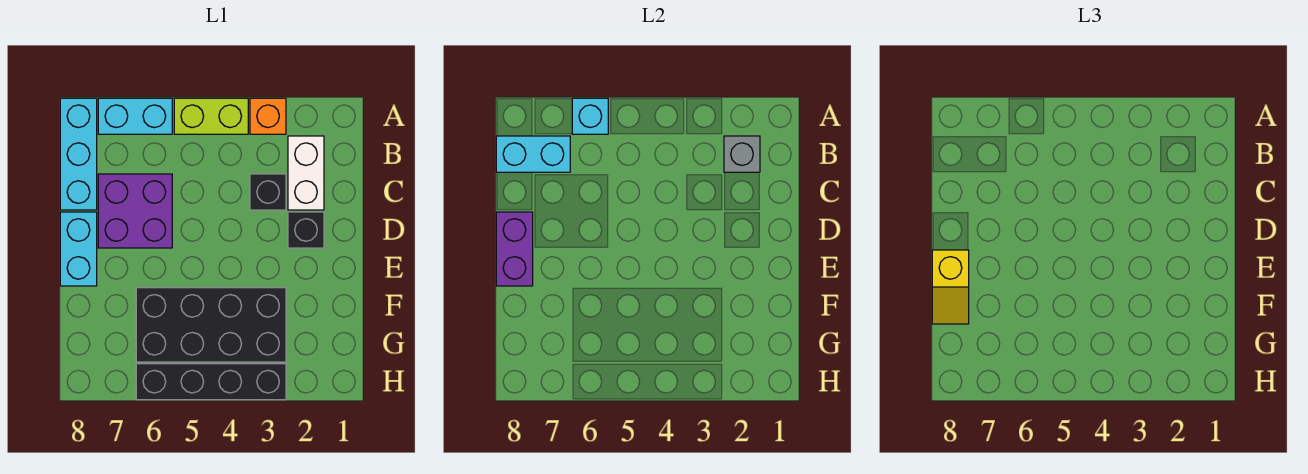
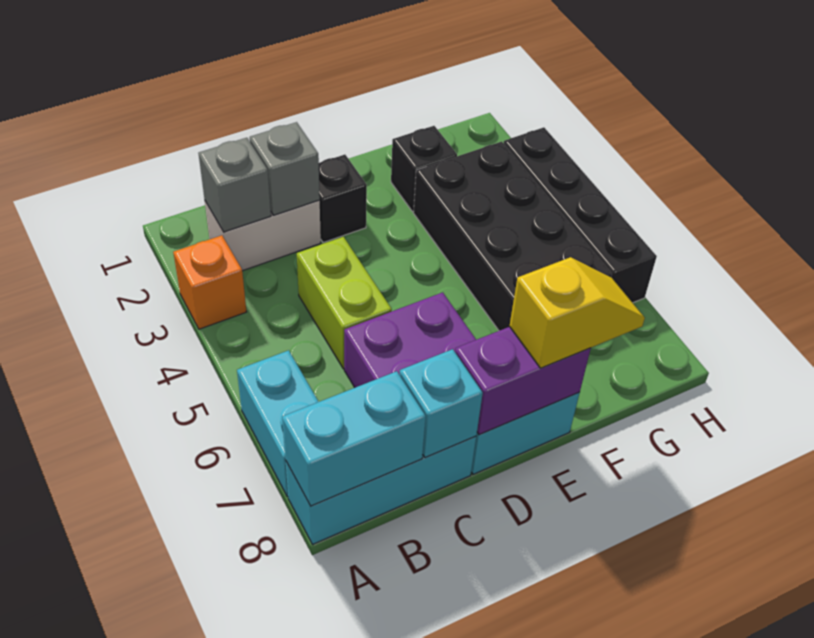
lime brick A4:A5 level 1 -> lime brick C4:C5 level 1
cyan brick A6 level 2 -> cyan brick C8 level 2
cyan brick B7:B8 level 2 -> cyan brick A8:B8 level 2
none -> grey brick C2 level 2
black brick C3 level 1 -> black brick F2 level 1

